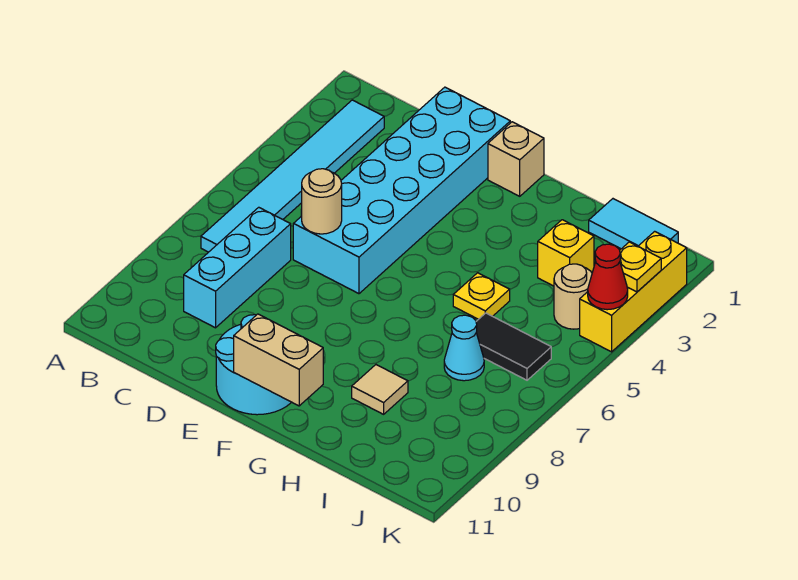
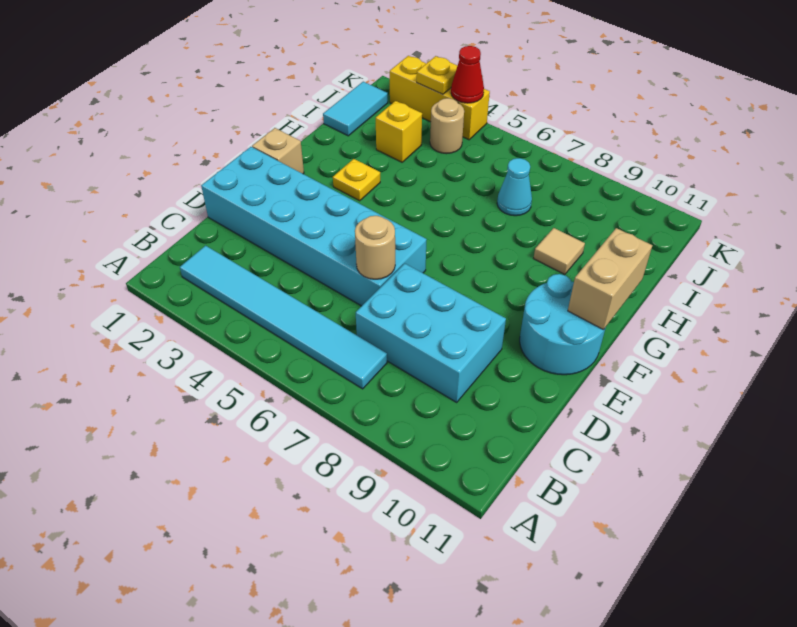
cyan brick C7:C9 level 1 -> cyan brick C7:D9 level 1
yellow plate H5 level 1 -> yellow plate G3 level 1
black tile I6:J6 level 1 -> none

